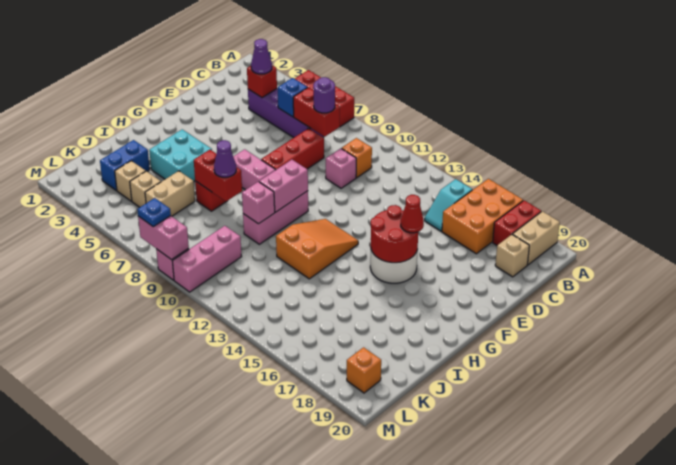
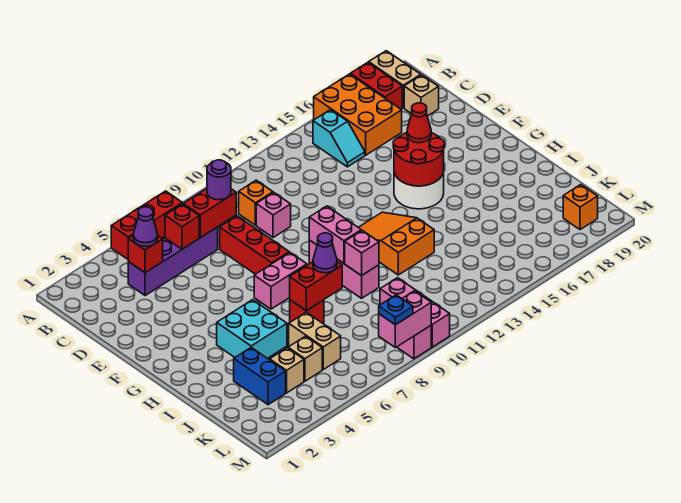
blue brick C6 level 2 -> red brick C6 level 2

